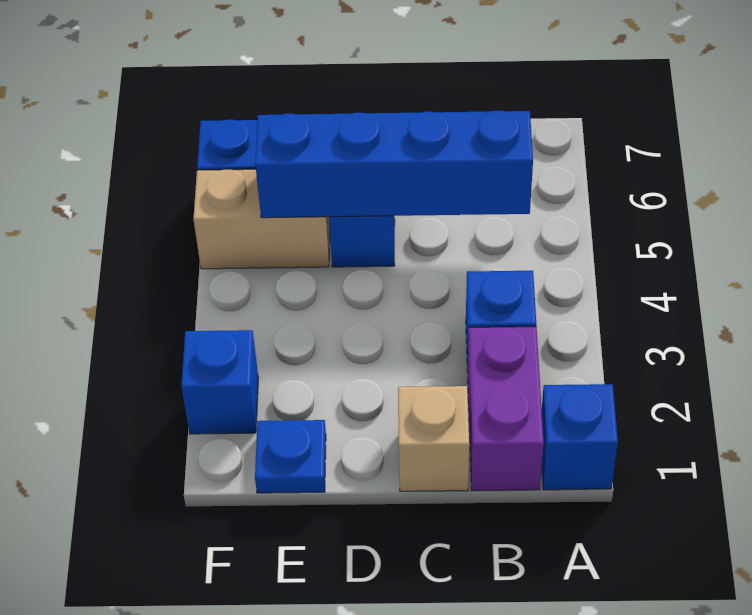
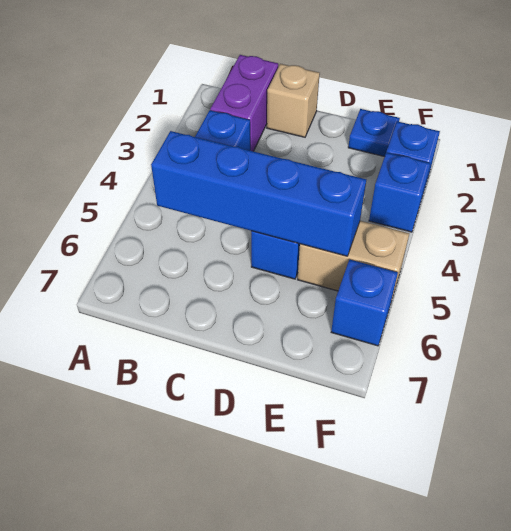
blue brick A1 level 1 -> blue brick F3 level 1

